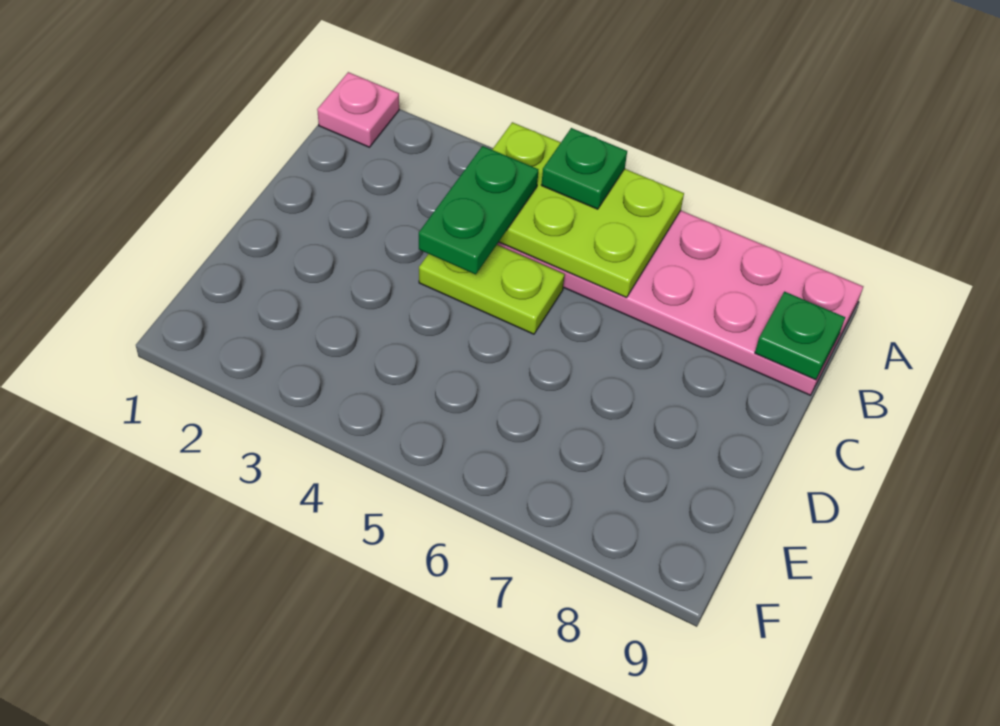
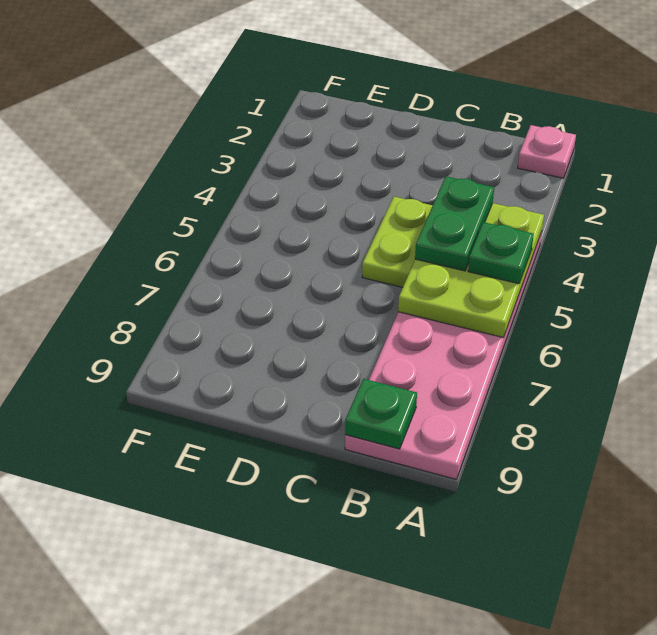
green plate B4:C4 level 3 -> green plate B4:B5 level 3

